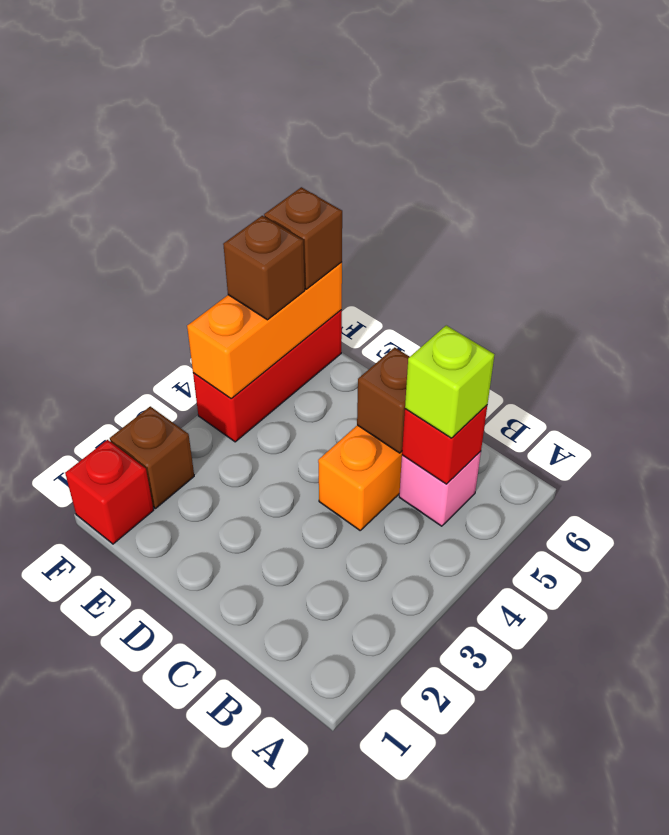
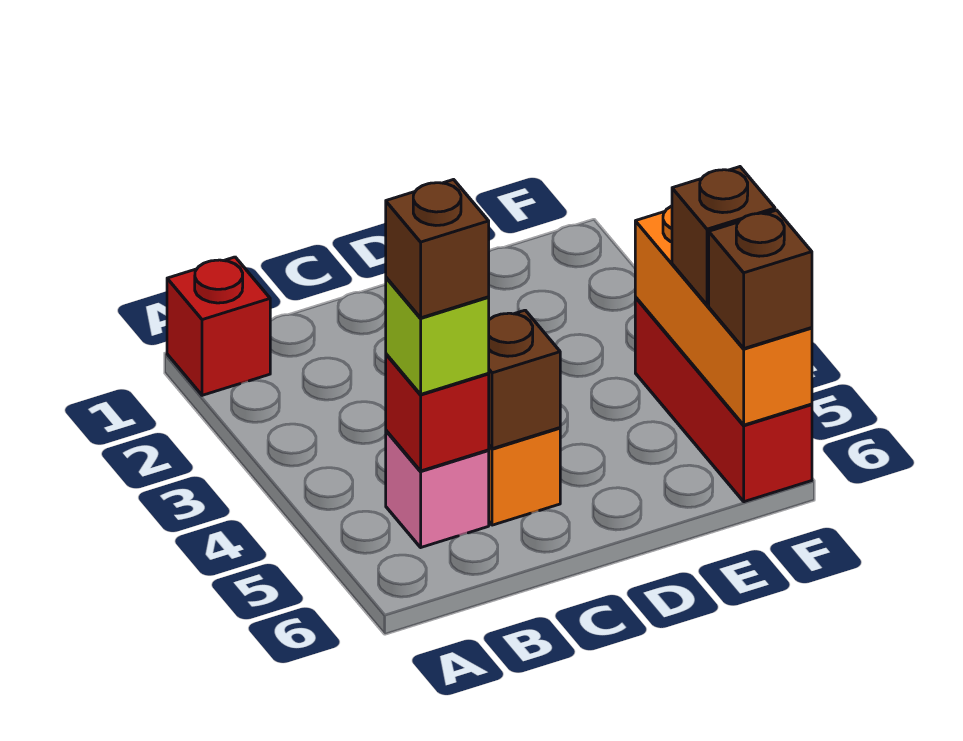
red brick F1 level 1 -> red brick A1 level 1
brown brick F2 level 1 -> brown brick B5 level 4

